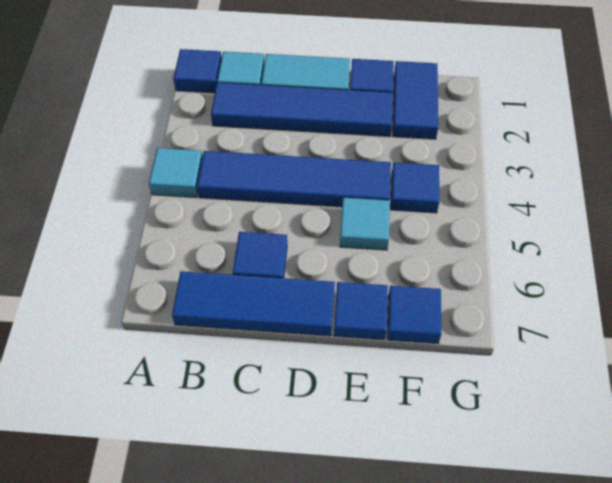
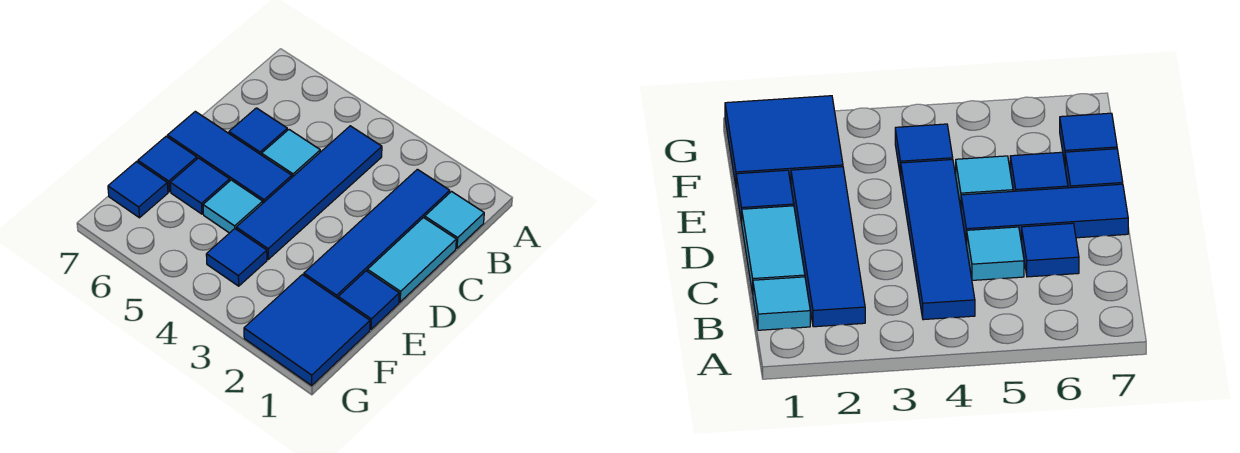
blue tile A1 level 1 -> blue tile E6 level 1
cyan tile A4 level 1 -> cyan tile C5 level 1
blue tile B7:D7 level 1 -> blue tile D5:D7 level 1
blue tile F1:F2 level 1 -> blue tile F1:G2 level 1

